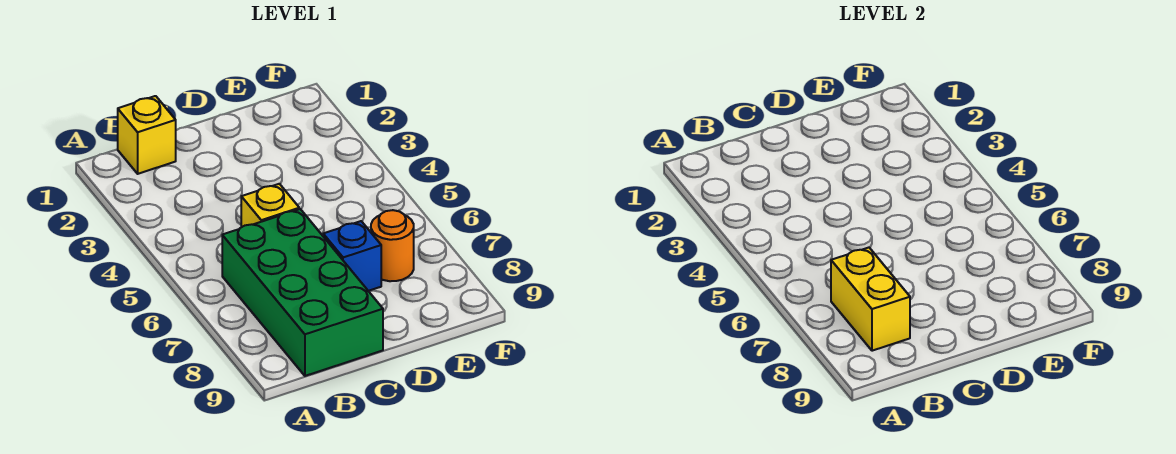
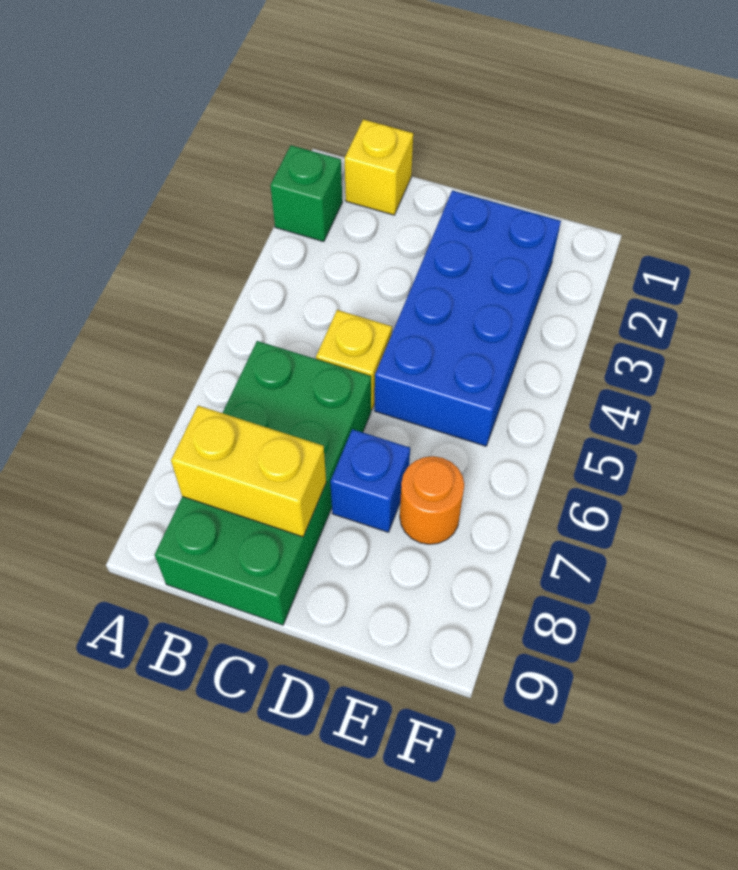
none -> green brick A2 level 1
yellow brick B7:B8 level 2 -> yellow brick B8:C8 level 2
none -> blue brick D2:E5 level 1

